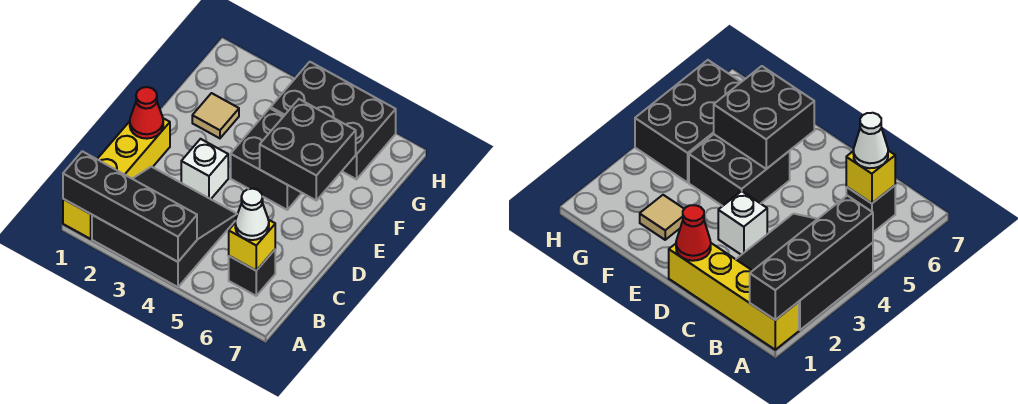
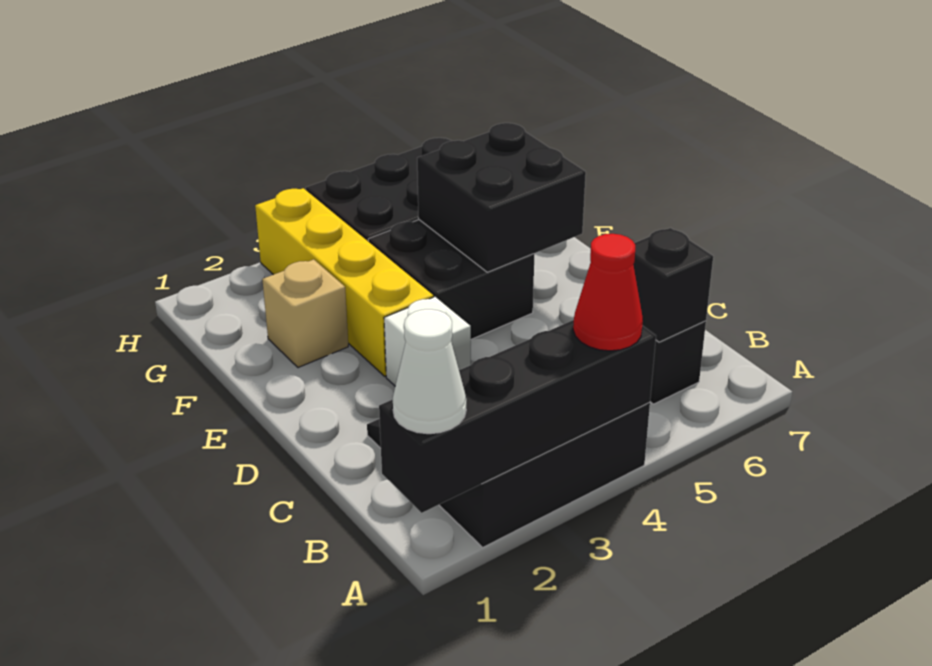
yellow brick A1:D1 level 1 -> yellow brick E3:H3 level 1
yellow brick B6 level 2 -> black brick B6 level 2
white cone B6 level 3 -> white cone A1 level 3
red cone D1 level 2 -> red cone A4 level 3
tan tile F2 level 1 -> tan brick F2 level 1

